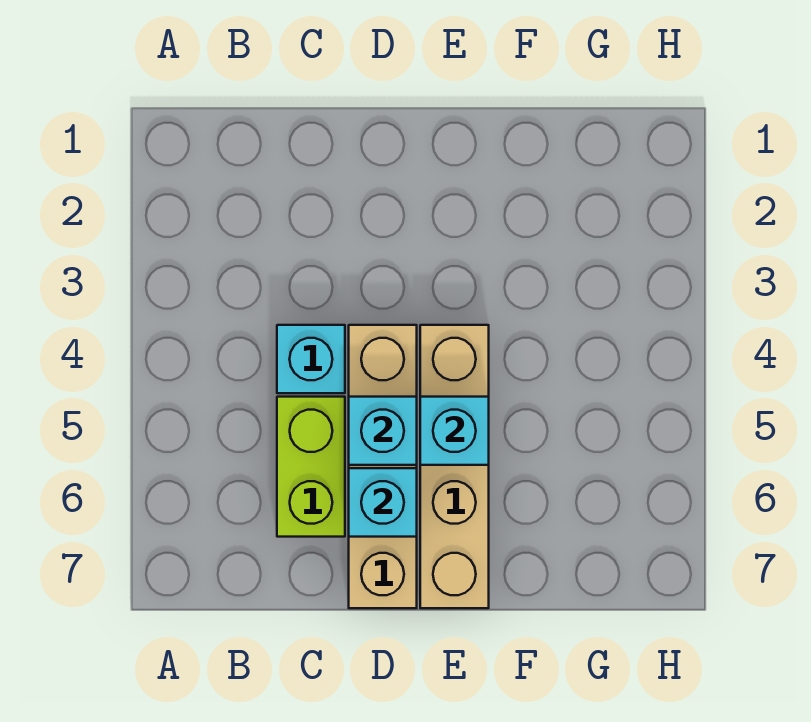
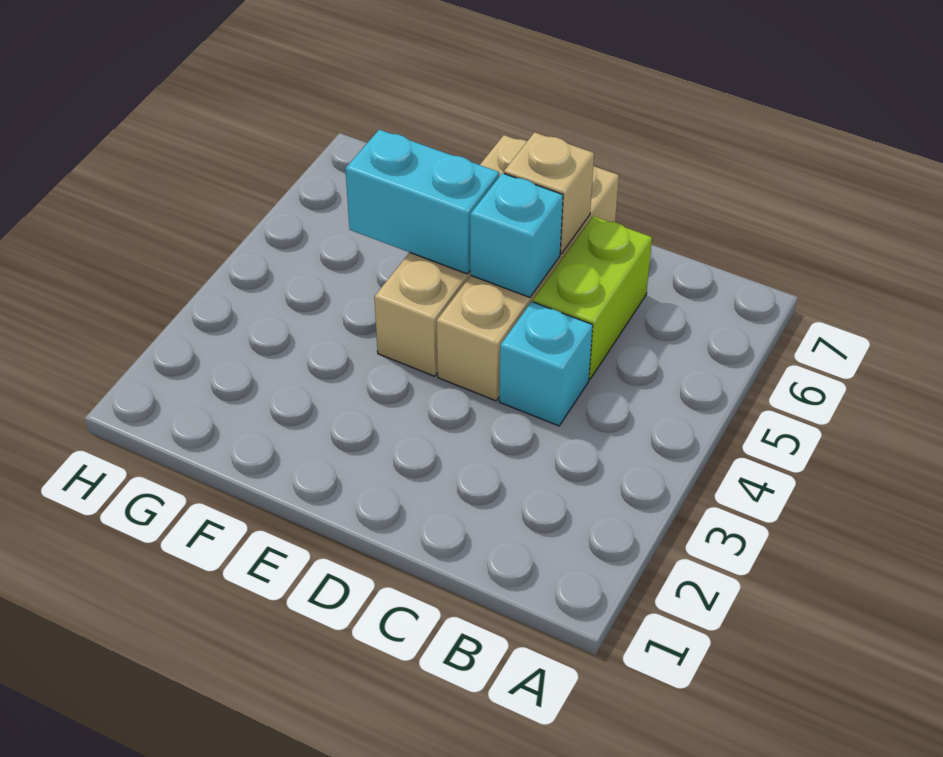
cyan brick D6 level 2 -> tan brick D6 level 2
cyan brick E5 level 2 -> cyan brick E5:F5 level 2

